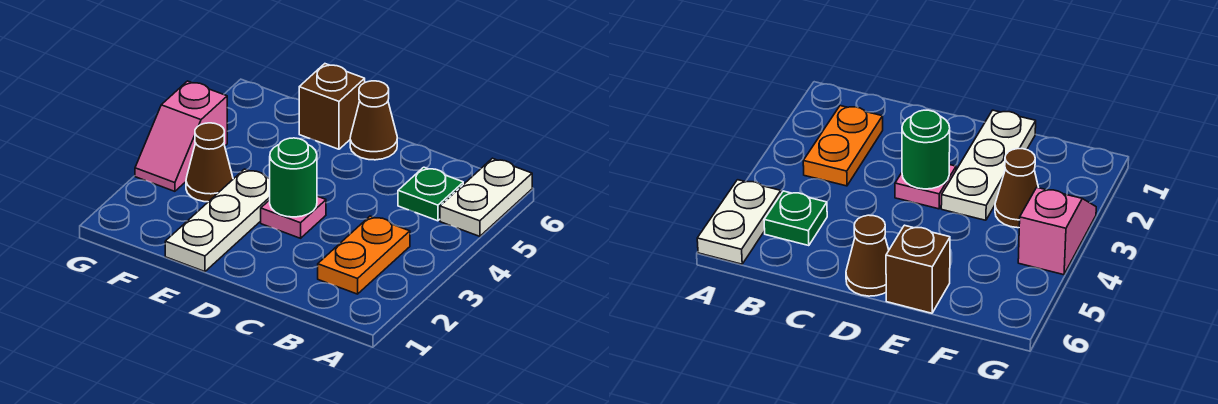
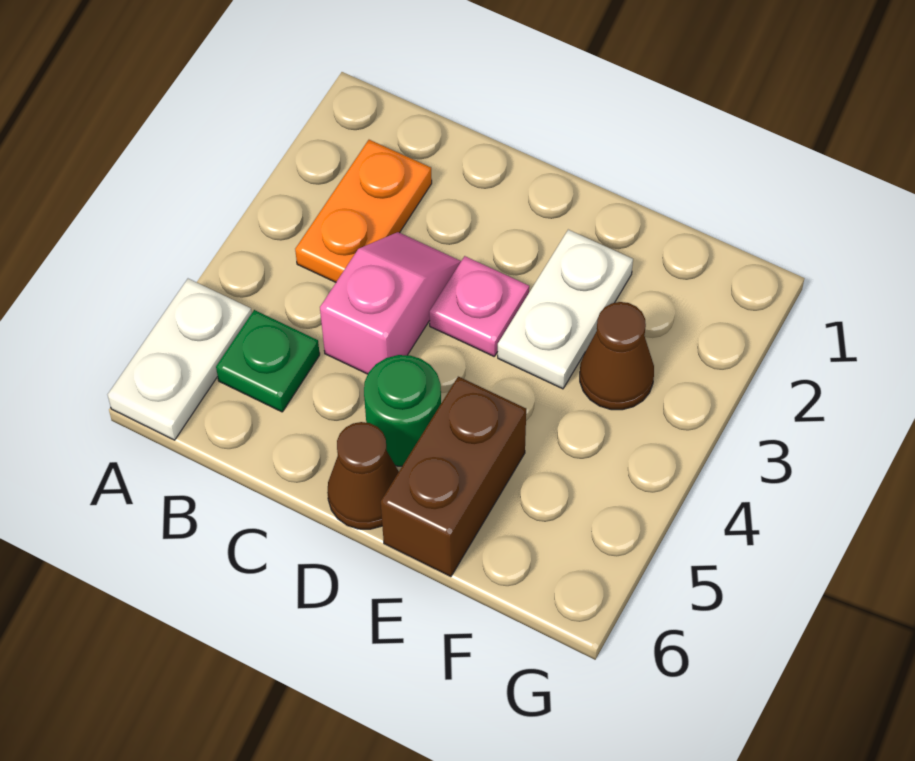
green round brick D3 level 2 -> green round brick D5 level 1
white plate E1:E3 level 1 -> white plate E2:E3 level 1
brown brick E6 level 1 -> brown brick E5:E6 level 1
pink slope G3:G4 level 1 top 4 -> pink slope C3:C4 level 1 top 4

